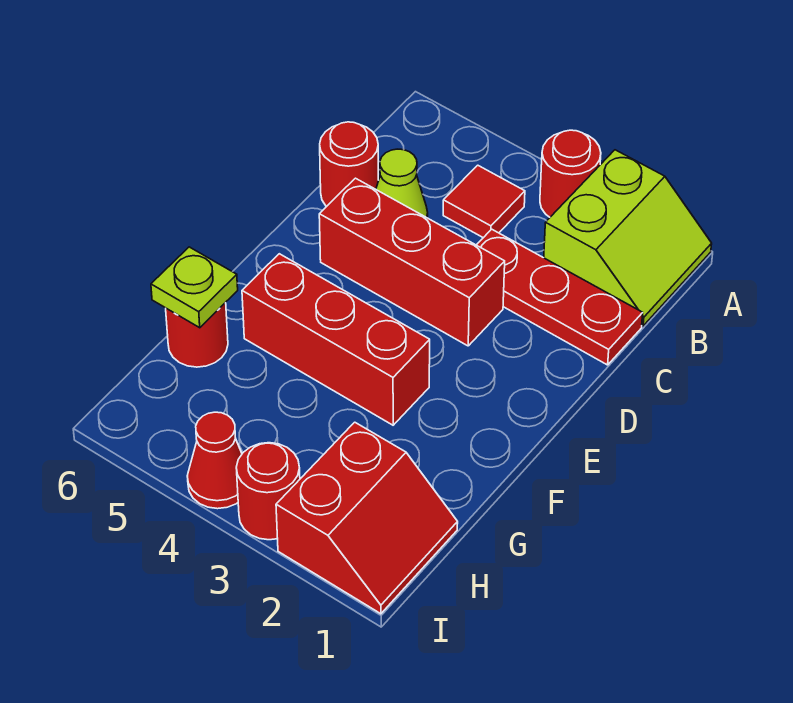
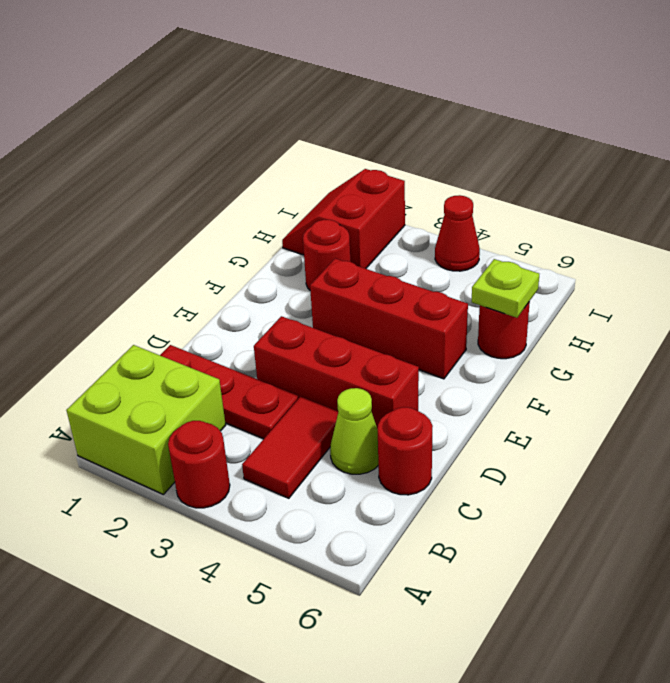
lime slope A1:B2 level 1 top 2 -> lime brick A1:B2 level 1
red tile B4 level 1 -> red tile B4:C4 level 1
red round brick I3 level 1 -> red round brick G2 level 1

